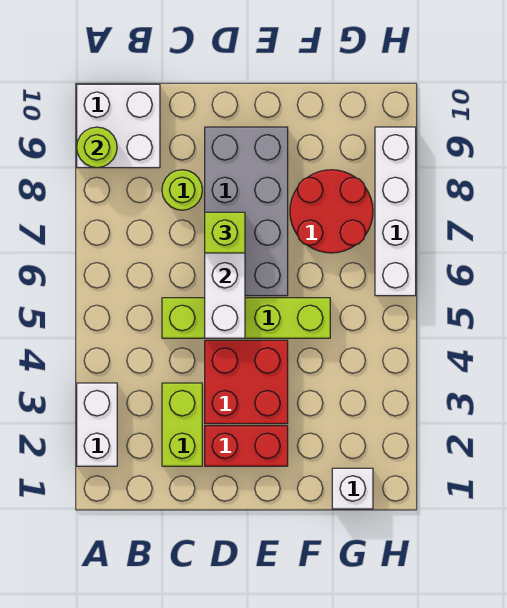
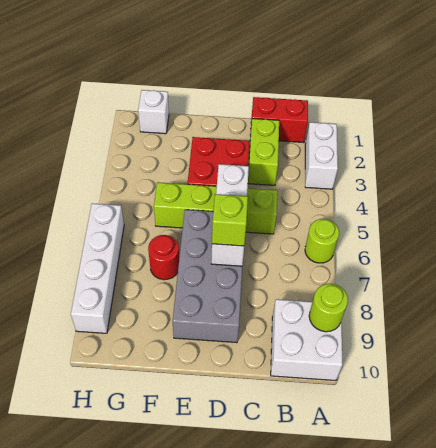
lime round brick C8 level 1 -> lime round brick A6 level 1
red brick D2:E2 level 1 -> red brick B1:C1 level 1
red round brick F7:G8 level 1 -> red round brick F7 level 1

